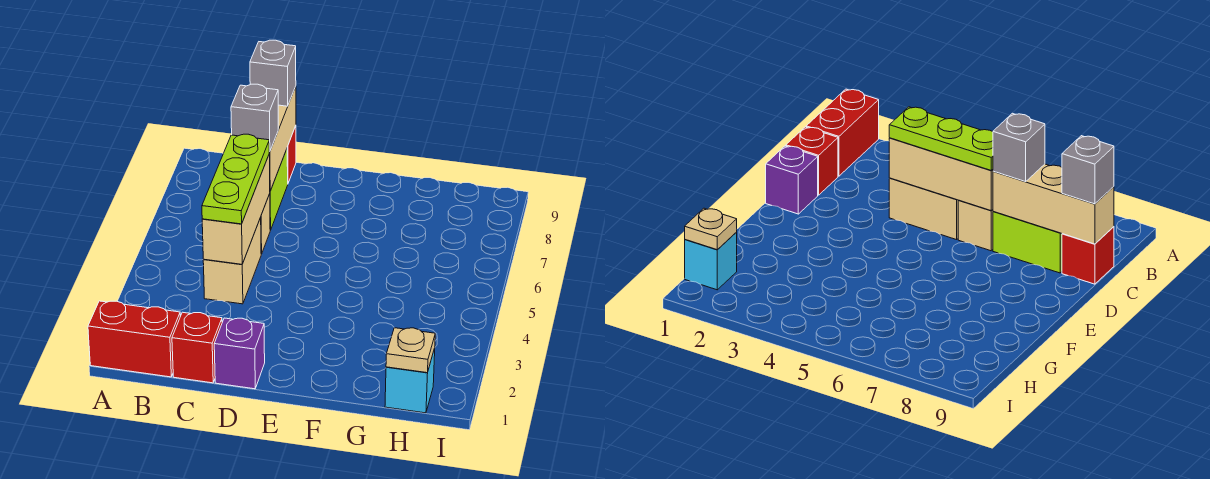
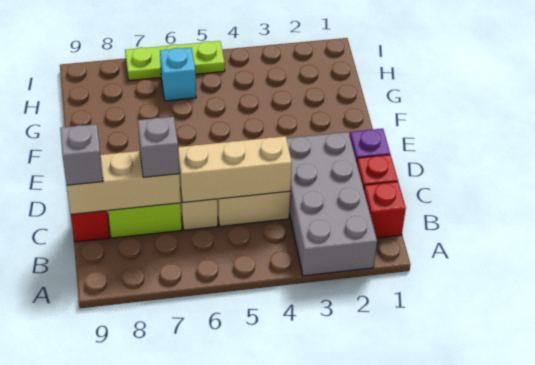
red brick A1:B1 level 1 -> red brick B1 level 1
none -> grey brick A2:D3 level 1
lime plate C4:C6 level 3 -> lime plate I5:I7 level 1
cyan brick H1 level 1 -> cyan brick H6 level 1
tan plate H1 level 2 -> none

